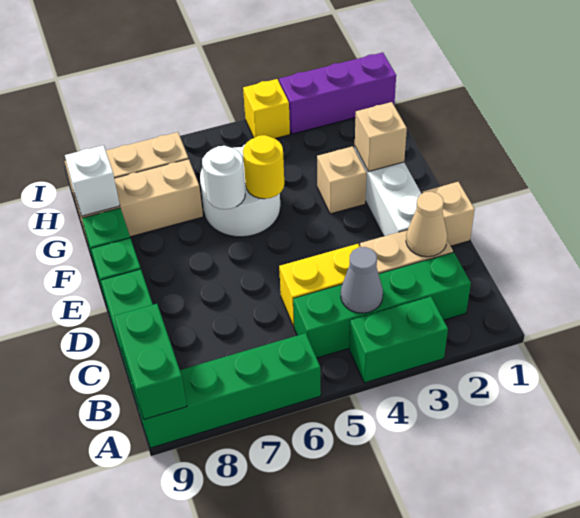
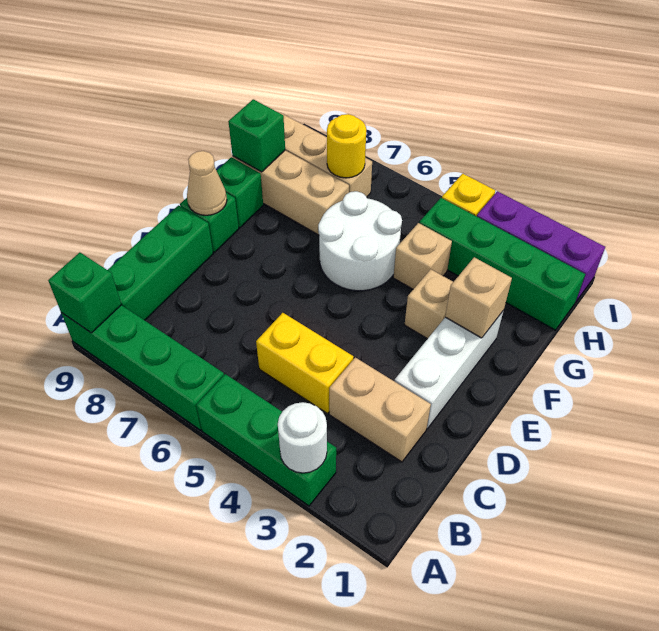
green brick A3:A4 level 1 -> green brick A3:A5 level 1
green brick A9:B9 level 2 -> green brick A9 level 2
green brick B2:B5 level 1 -> green brick H1:H4 level 1
grey cone B4 level 2 -> none
tan cone C2 level 2 -> tan cone E9 level 2
tan brick D1 level 1 -> tan brick G4 level 1
yellow round brick F5 level 2 -> yellow round brick H7 level 2
white round brick F6 level 2 -> white round brick A3 level 2
white brick G9 level 2 -> green brick G9 level 2

